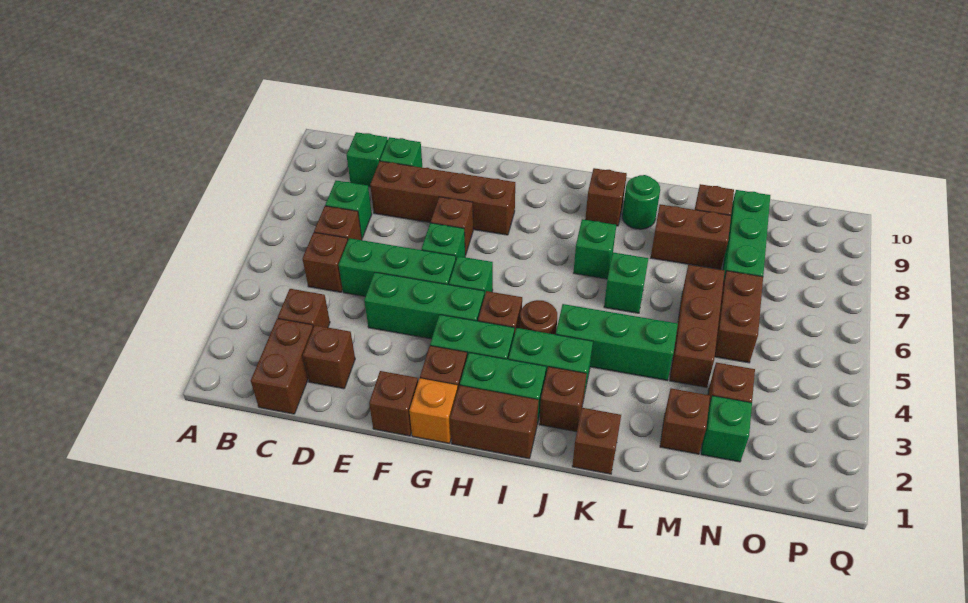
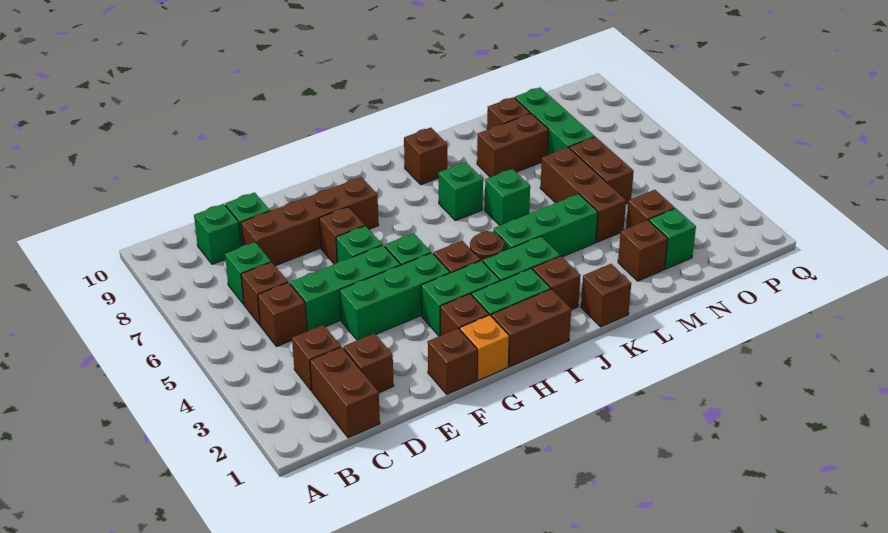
green round brick K9 level 1 -> none

